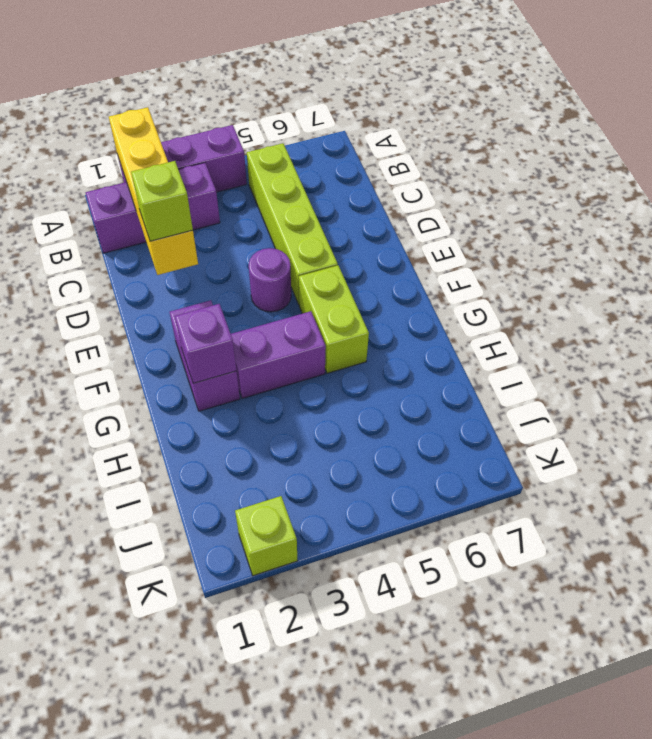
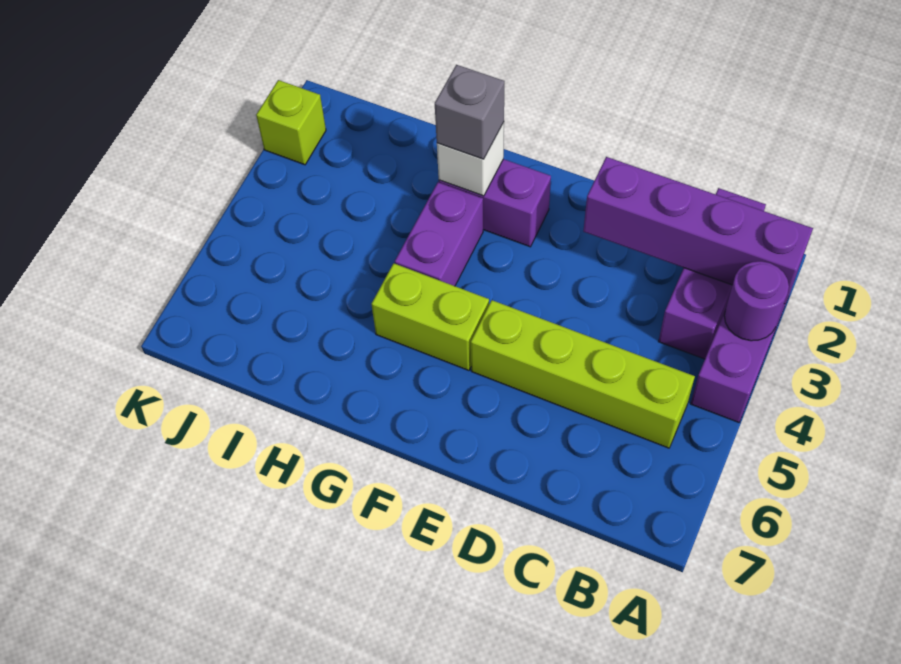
yellow brick A2:D2 level 2 -> purple brick A2:D2 level 2
lime brick D2 level 3 -> none
purple round brick E4 level 1 -> purple round brick A3 level 2
purple brick G2 level 2 -> white brick G2 level 2
none -> grey brick G2 level 3

